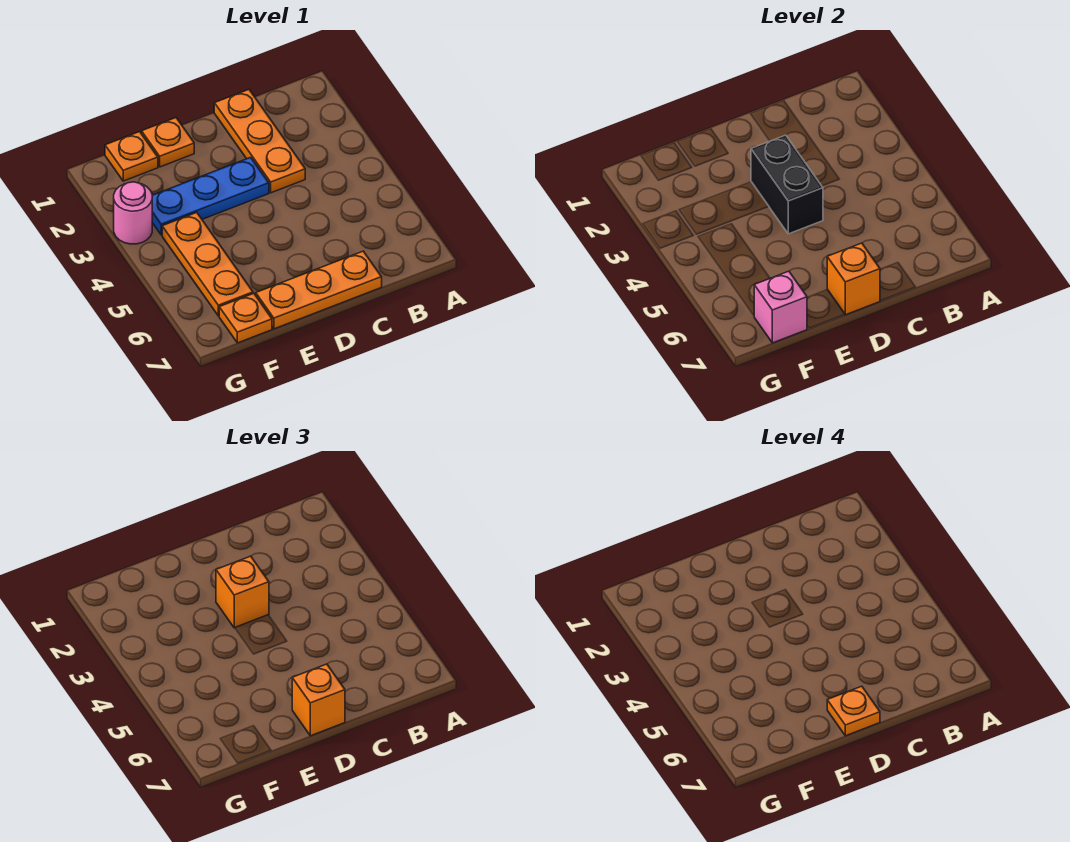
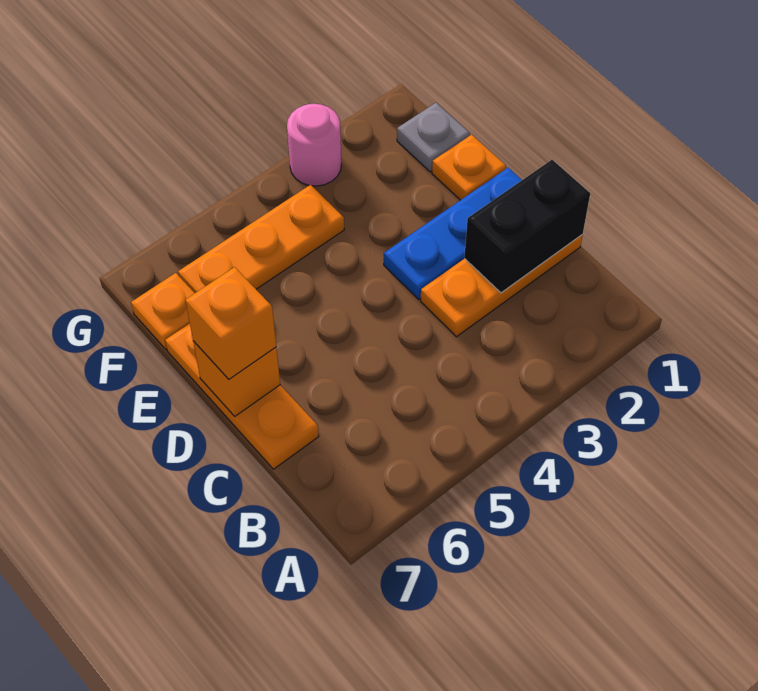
blue plate D3:F3 level 1 -> blue plate D1:D3 level 1
black brick D3:D4 level 2 -> black brick C1:C2 level 2
orange brick D3 level 3 -> none
orange plate D7 level 4 -> none
orange plate F1 level 1 -> grey plate F1 level 1
pink brick F7 level 2 -> none

